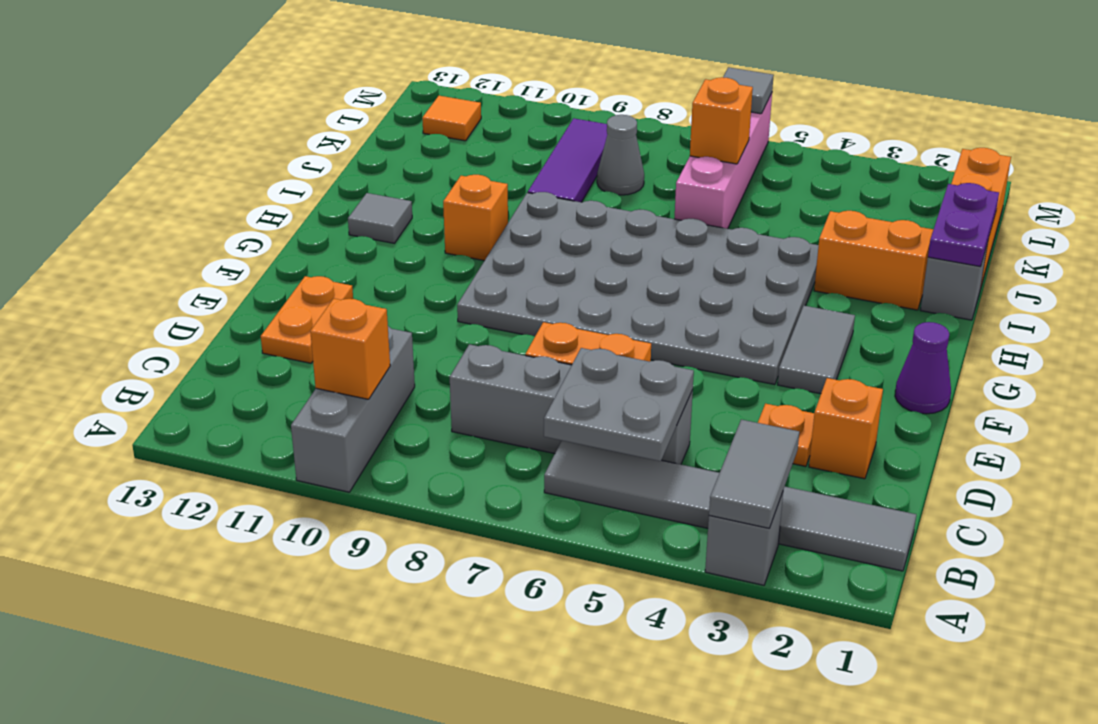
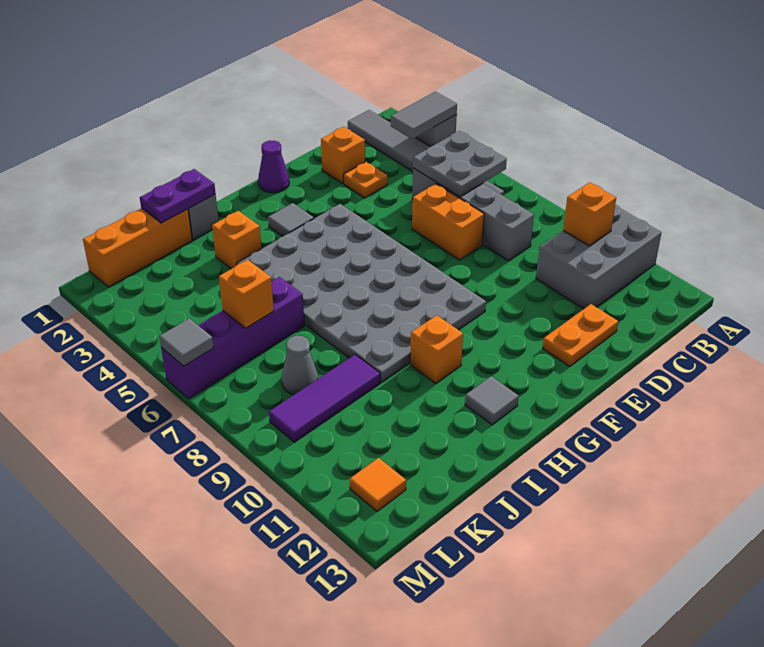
grey brick A10:C10 level 1 -> grey brick A10:C11 level 1
grey tile F3:G3 level 1 -> grey tile G3 level 1
orange brick I2:I3 level 1 -> orange brick I3 level 1
pink brick J6:M6 level 1 -> purple brick J6:M6 level 1

